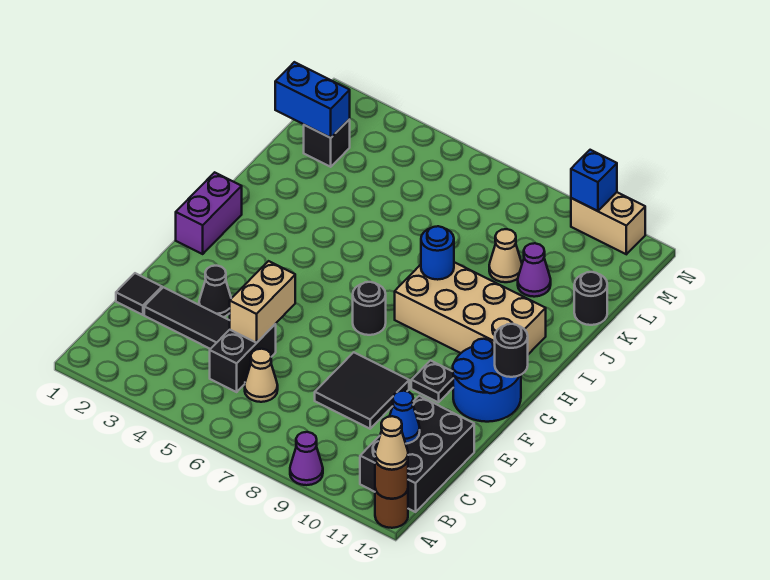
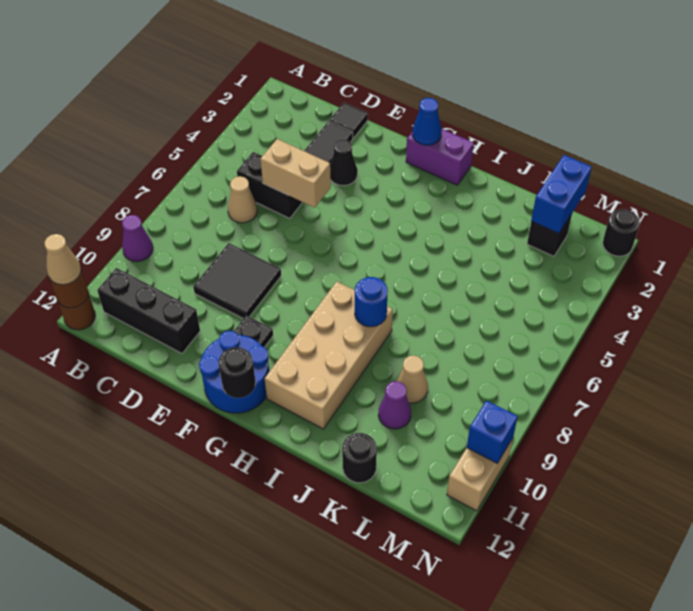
black brick B11:D12 level 1 -> black brick B11:D11 level 1
blue cone C11 level 2 -> blue cone G1 level 2
black round brick G7 level 1 -> black round brick N1 level 1

